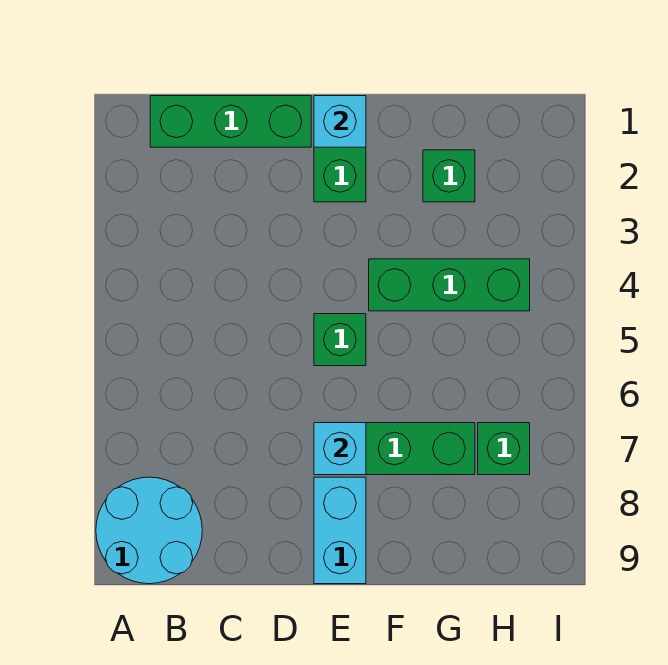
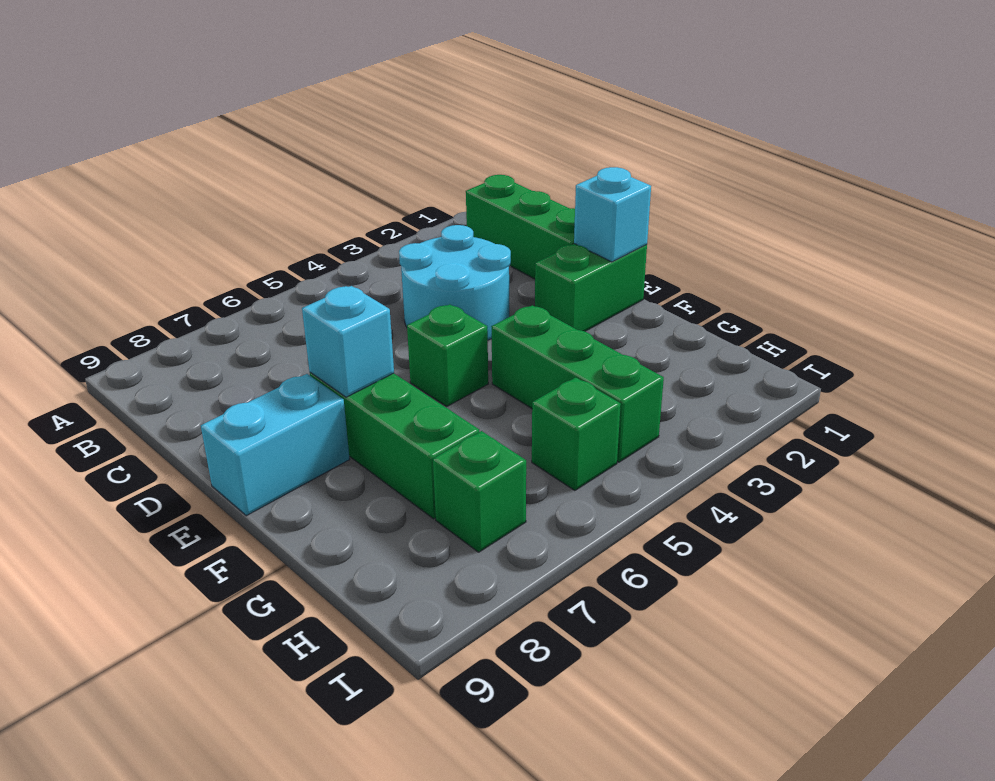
cyan round brick A8:B9 level 1 -> cyan round brick C3:D4 level 1
green brick G2 level 1 -> green brick H5 level 1

